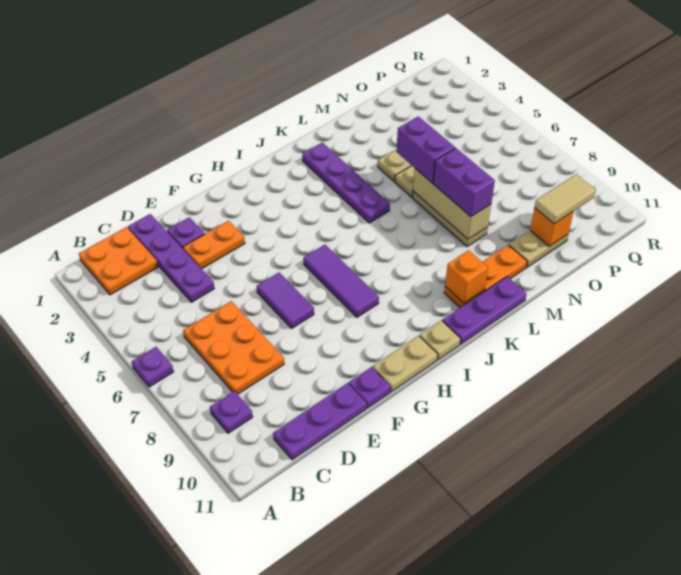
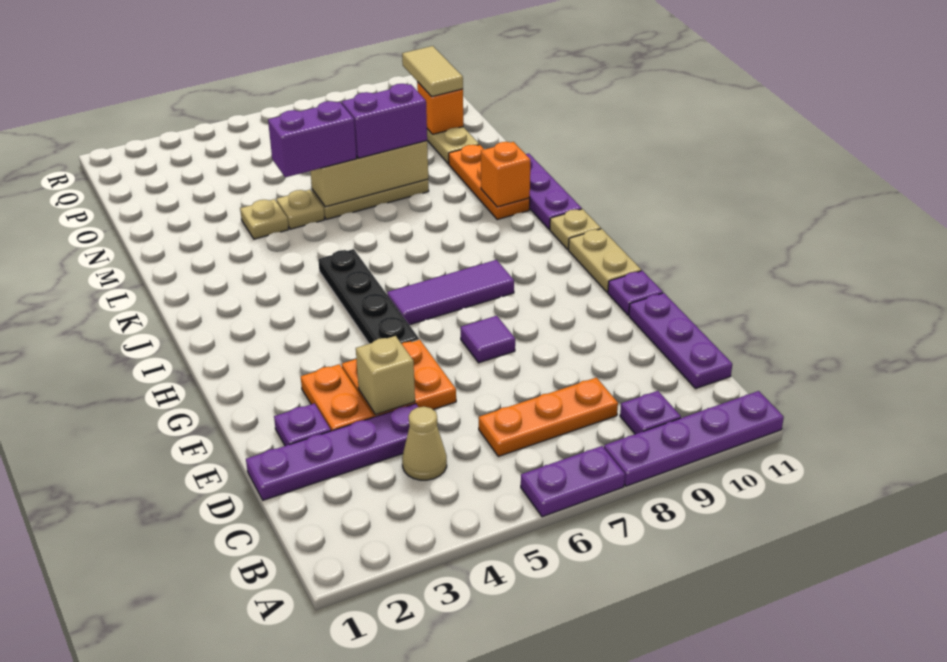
purple plate A6 level 1 -> purple plate A6:A7 level 1
orange plate B1:C2 level 1 -> orange plate E4:F5 level 1
none -> tan cone C4 level 1
orange plate C6:D8 level 1 -> orange plate C6:C8 level 1
none -> tan brick E4 level 2
purple tile F6:F7 level 1 -> purple tile F7 level 1
none -> black plate G5:J5 level 1
purple plate K2:K5 level 1 -> purple plate A8:A11 level 1

